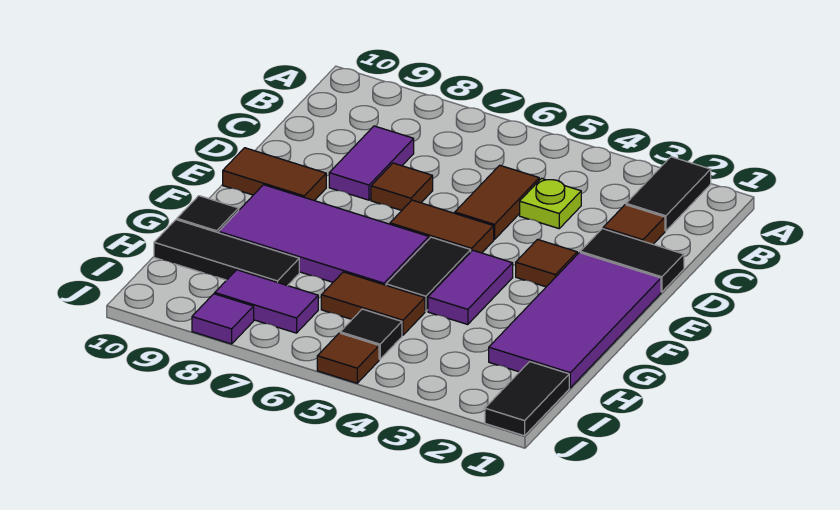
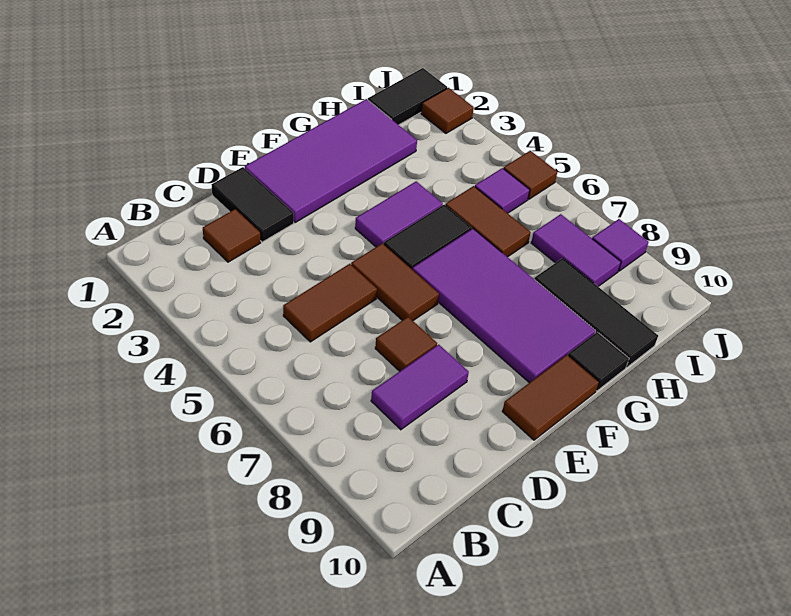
black tile A2:B2 level 1 -> none
lime plate C4 level 1 -> none
brown tile E3 level 1 -> brown tile J2 level 1
brown tile E9:E10 level 1 -> brown tile E10:F10 level 1
black tile I5 level 1 -> purple tile I5 level 1

